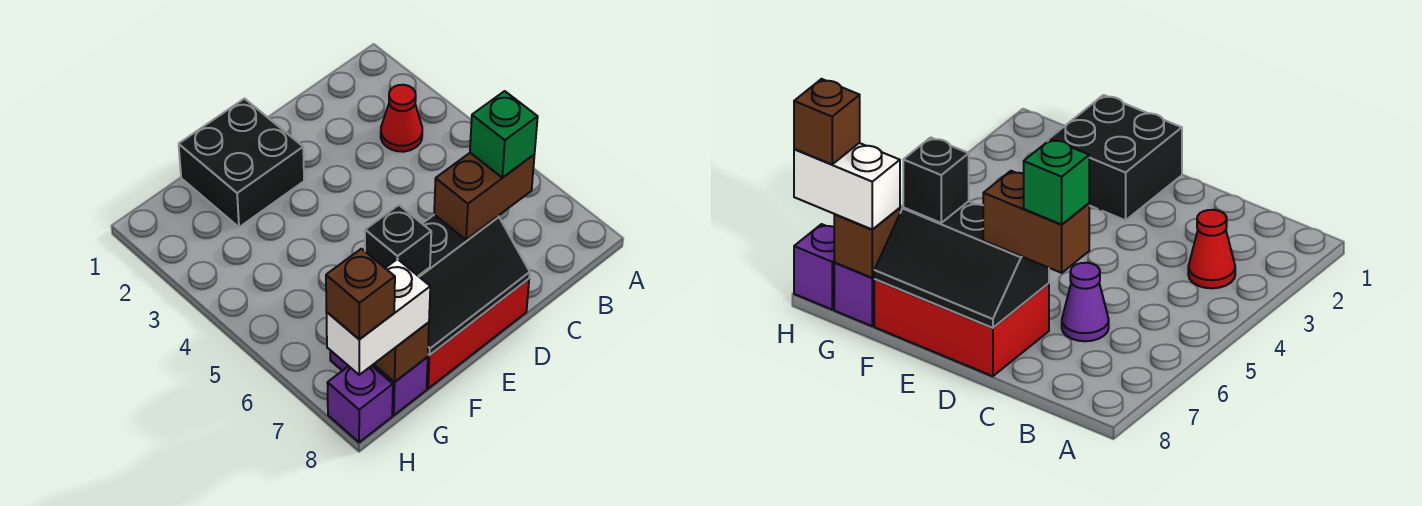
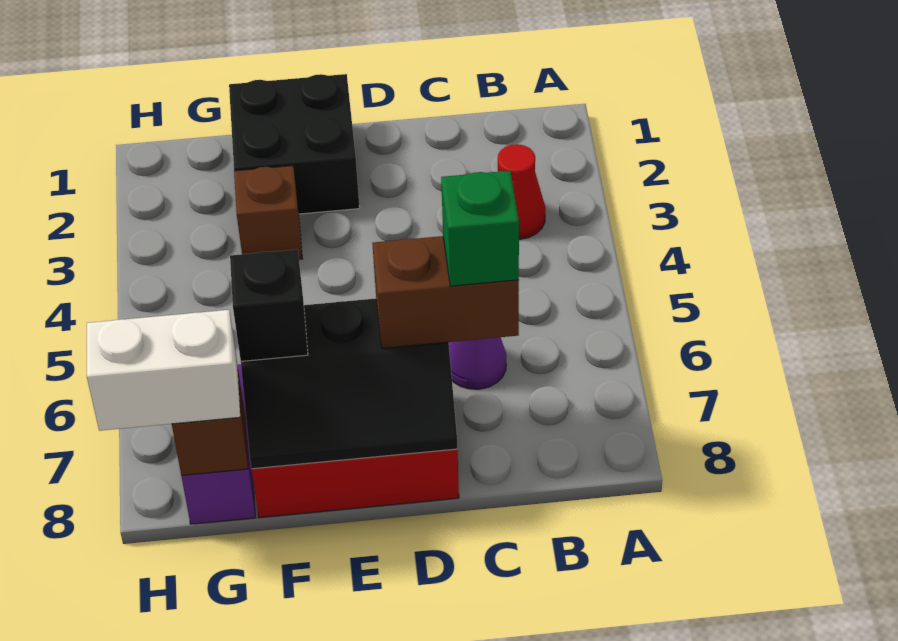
purple brick H8 level 1 -> none
brown brick H8 level 4 -> brown brick F3 level 1

